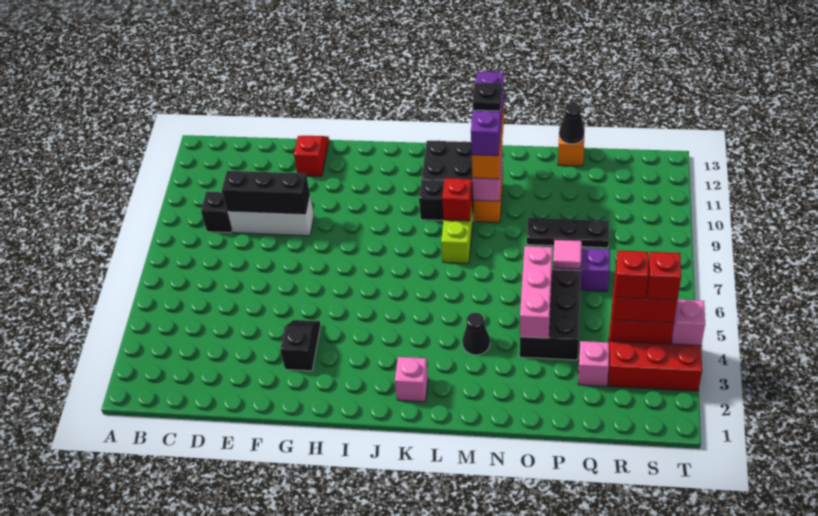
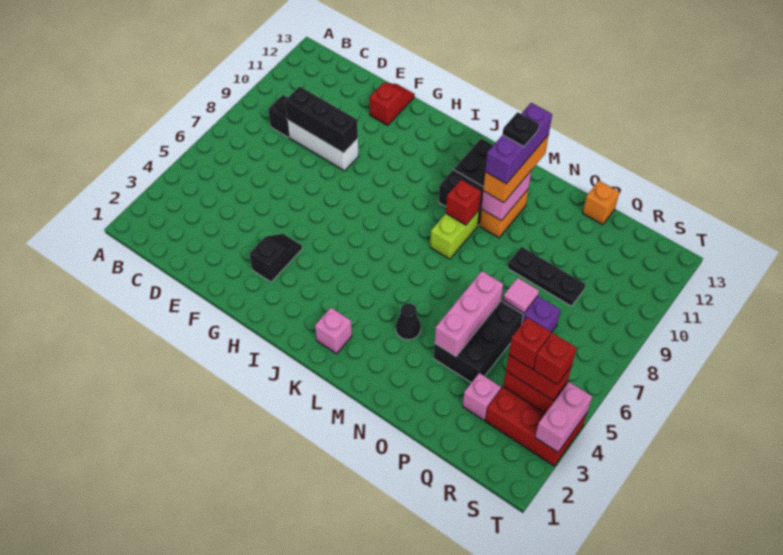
black cone P13 level 2 -> none
pink brick T4 level 2 -> pink brick T3:T4 level 2

